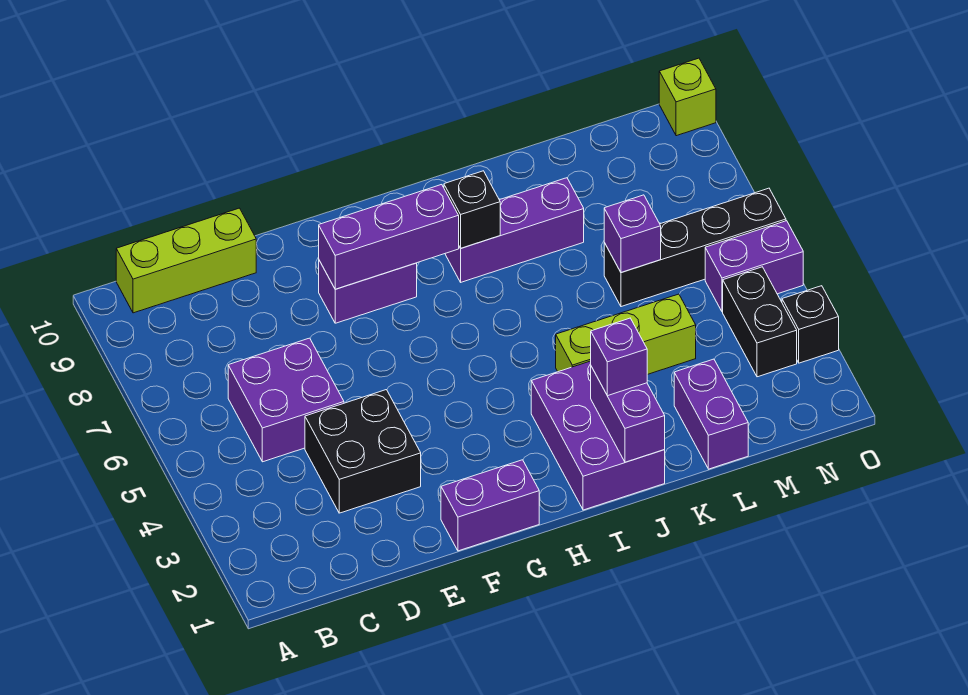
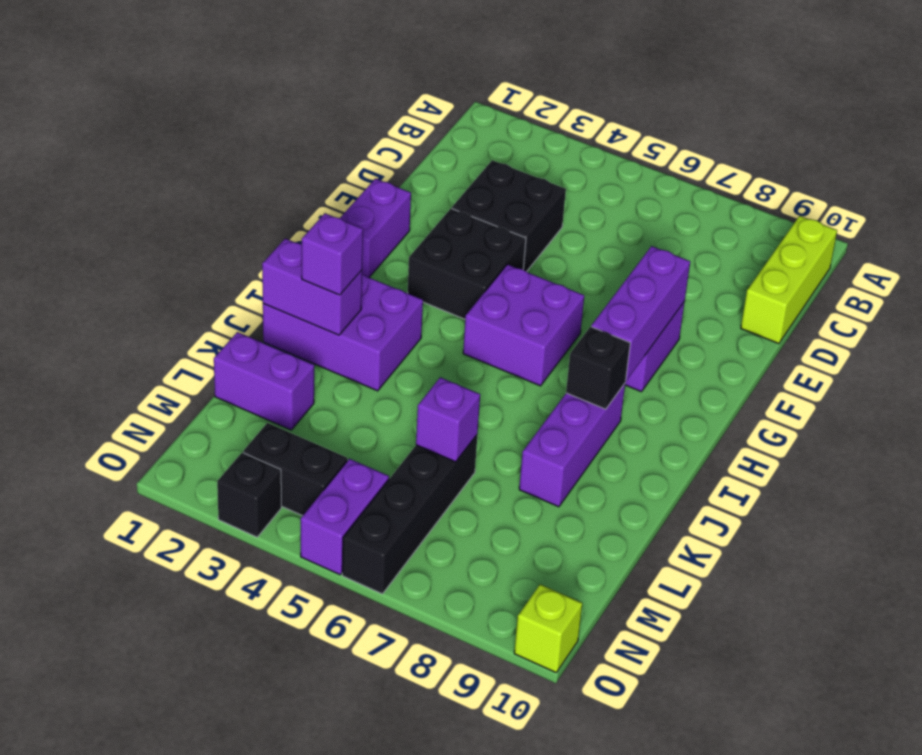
purple brick C5:D6 level 1 -> purple brick G5:H6 level 1
none -> black brick F3:G4 level 1
lime brick J4:L4 level 1 -> none

